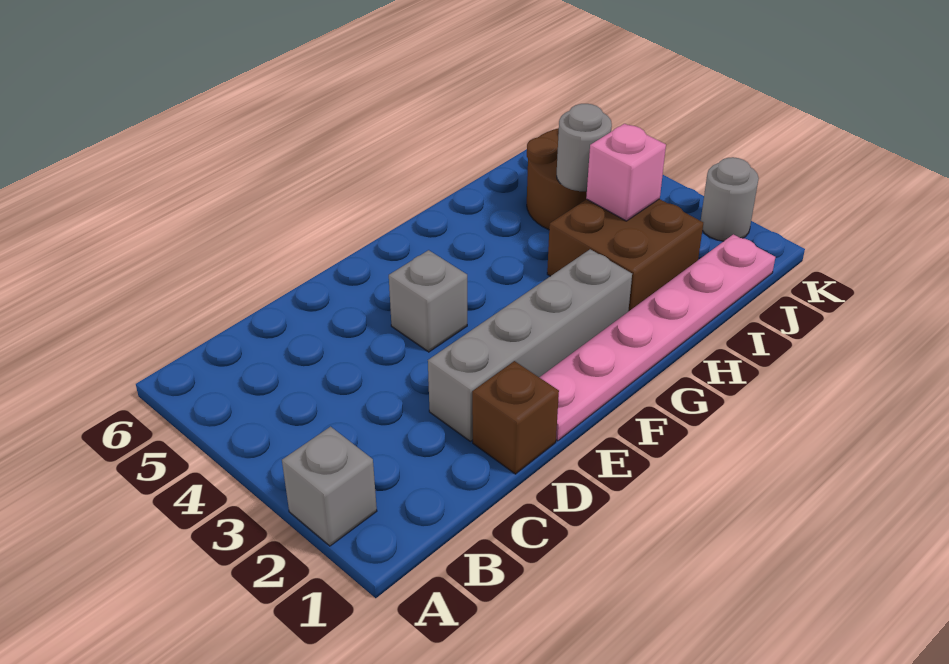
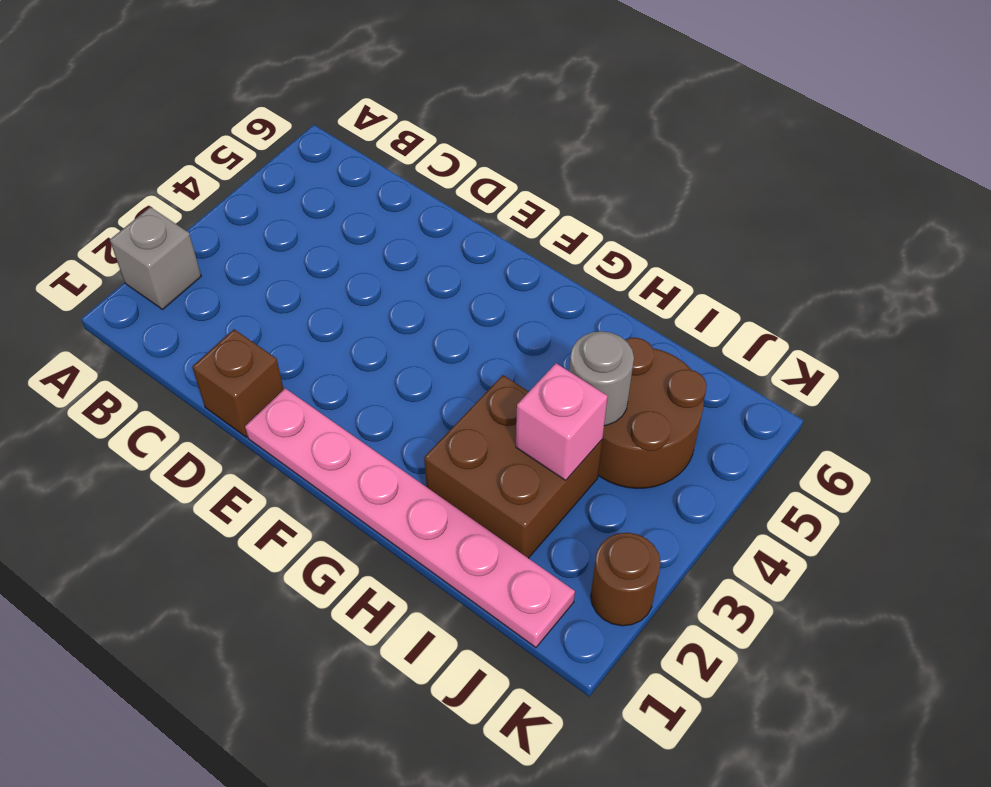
grey brick D2:G2 level 1 -> none
grey brick E4 level 1 -> none
grey round brick K2 level 1 -> brown round brick K2 level 1

